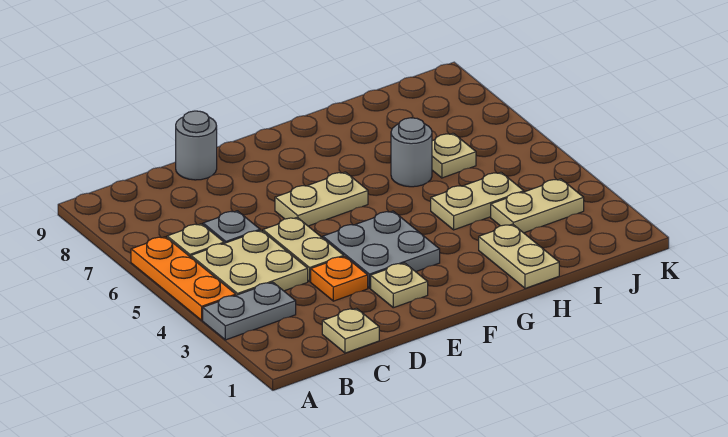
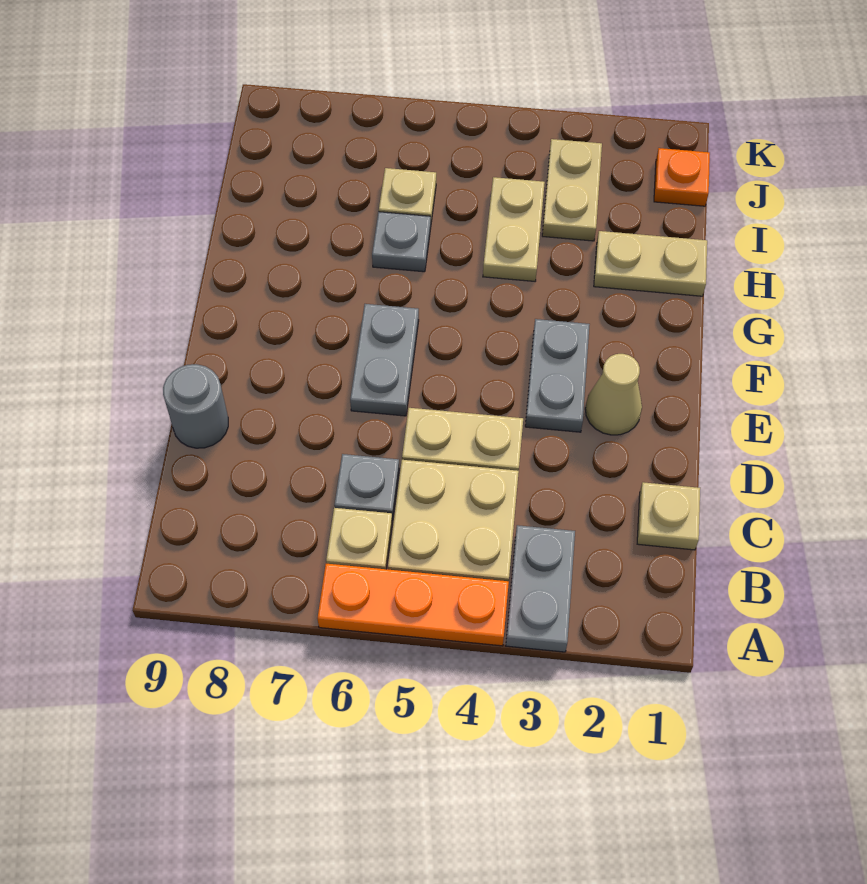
orange plate D3 level 1 -> orange plate J1 level 1
tan plate E2 level 1 -> tan cone E2 level 1
grey plate E3:F4 level 1 -> grey plate E3:F3 level 1
tan plate E6:F6 level 1 -> grey plate E6:F6 level 1
grey round brick H6 level 1 -> grey plate H6 level 1

